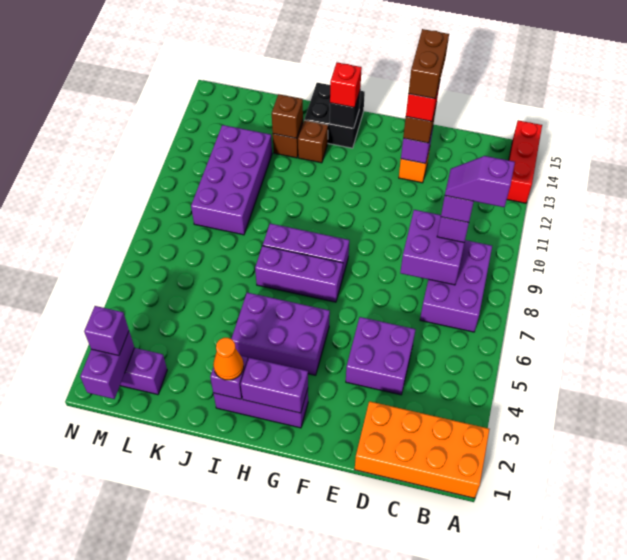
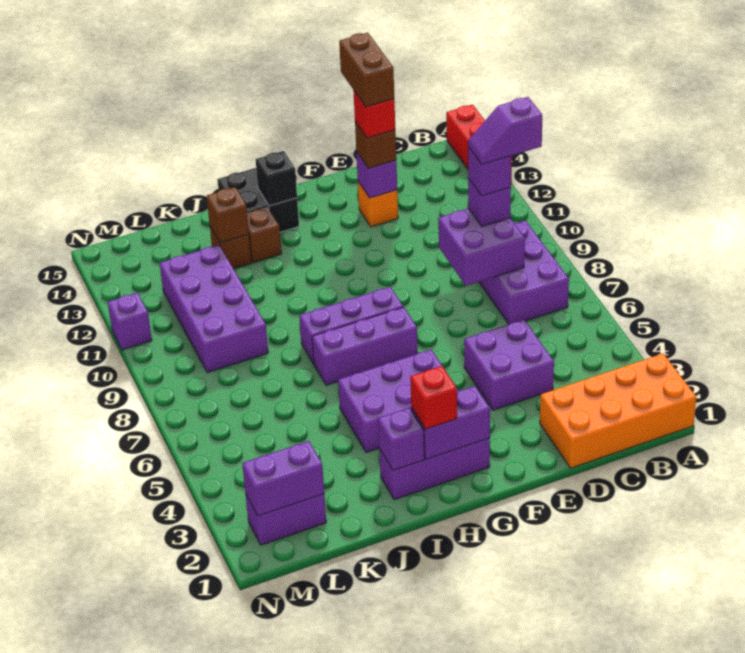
red brick H14 level 3 -> red brick H2 level 3
orange cone I2 level 3 -> none
purple brick M1:M2 level 2 -> purple brick L2:M2 level 2
purple brick M2 level 3 -> purple brick N11 level 1

